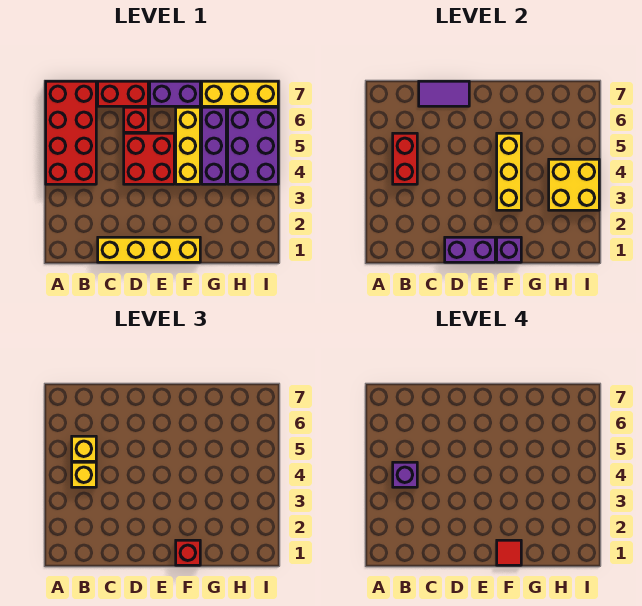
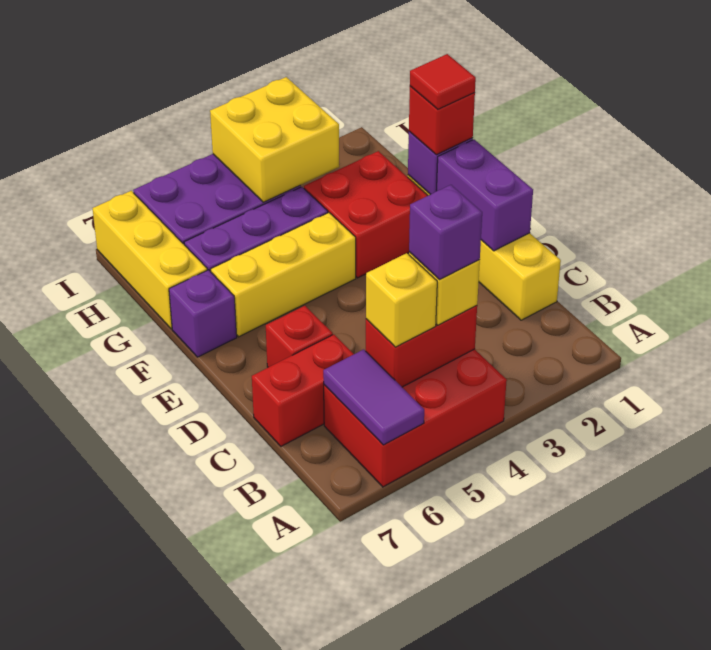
red brick A4:B7 level 1 -> red brick A4:B6 level 1
red brick C7:D7 level 1 -> red brick C6:C7 level 1
purple tile C7:D7 level 2 -> purple tile A6:B6 level 2
red brick D4:E5 level 1 -> red brick F2:G3 level 1
purple brick E7:F7 level 1 -> purple brick F7 level 1
yellow brick F3:F5 level 2 -> none

